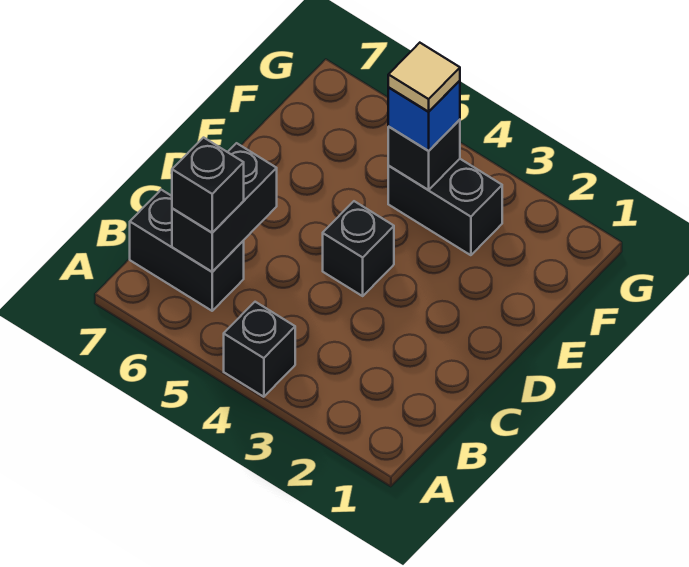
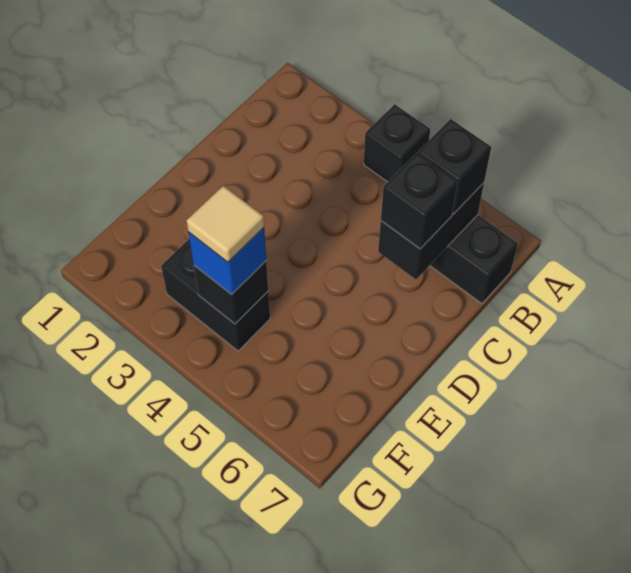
black brick D4 level 1 -> black brick C6 level 3

